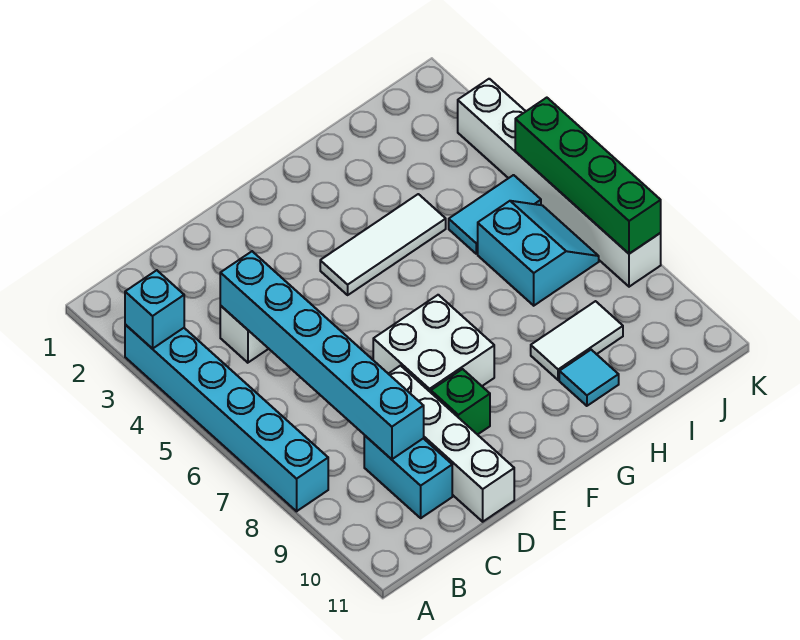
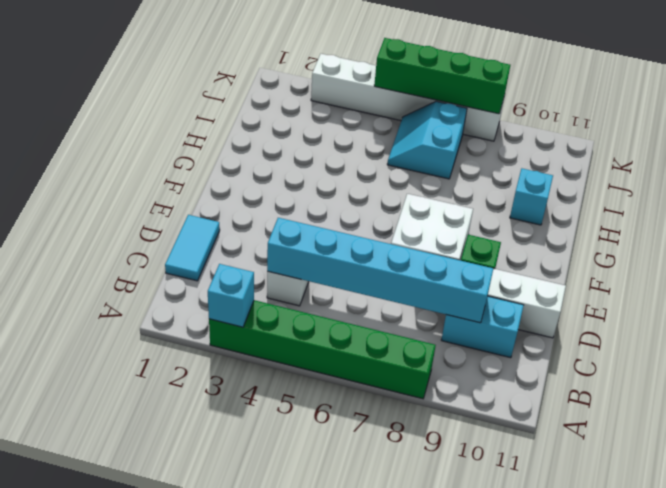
cyan brick A3:A8 level 1 -> green brick A3:A8 level 1
white tile F4:H4 level 1 -> none
white tile H9:I9 level 1 -> none
cyan tile H10 level 1 -> cyan brick H10 level 1
cyan tile I5:J5 level 1 -> cyan tile C1:D1 level 1
cyan slope I6:J7 level 1 top I -> cyan slope I6:J7 level 1 top 7

